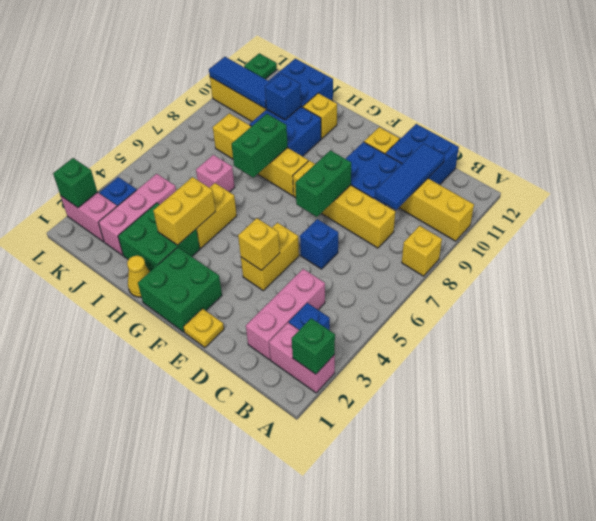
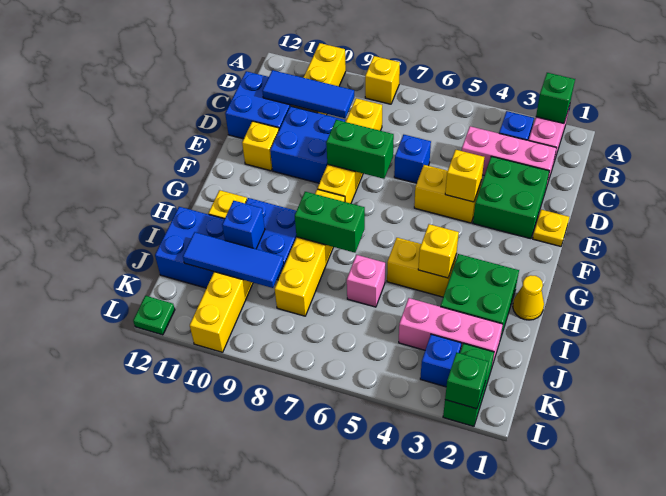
green brick F1:G2 level 1 -> green brick D2:E3 level 1
yellow brick H3:H4 level 2 -> yellow brick H4 level 2
blue tile J10:L10 level 2 -> blue tile J9:J11 level 2
pink brick K2:L2 level 1 -> green brick K2:L2 level 1

